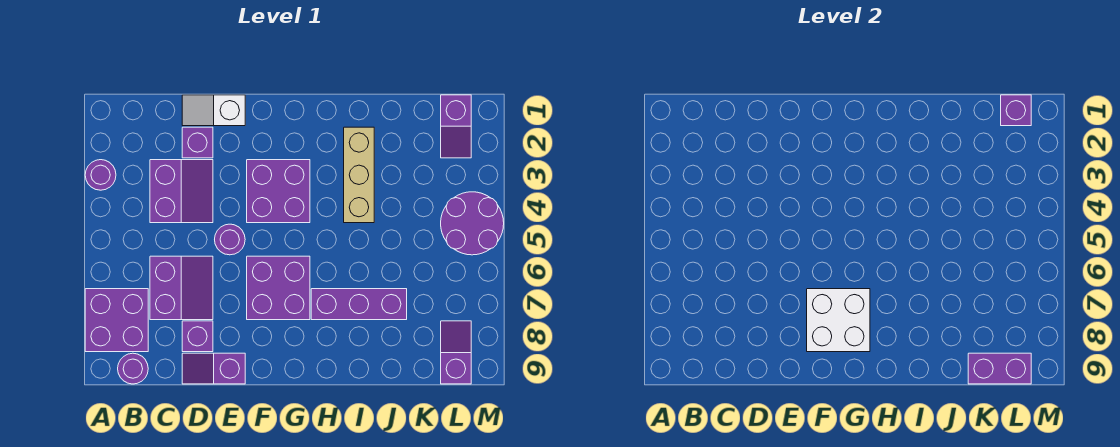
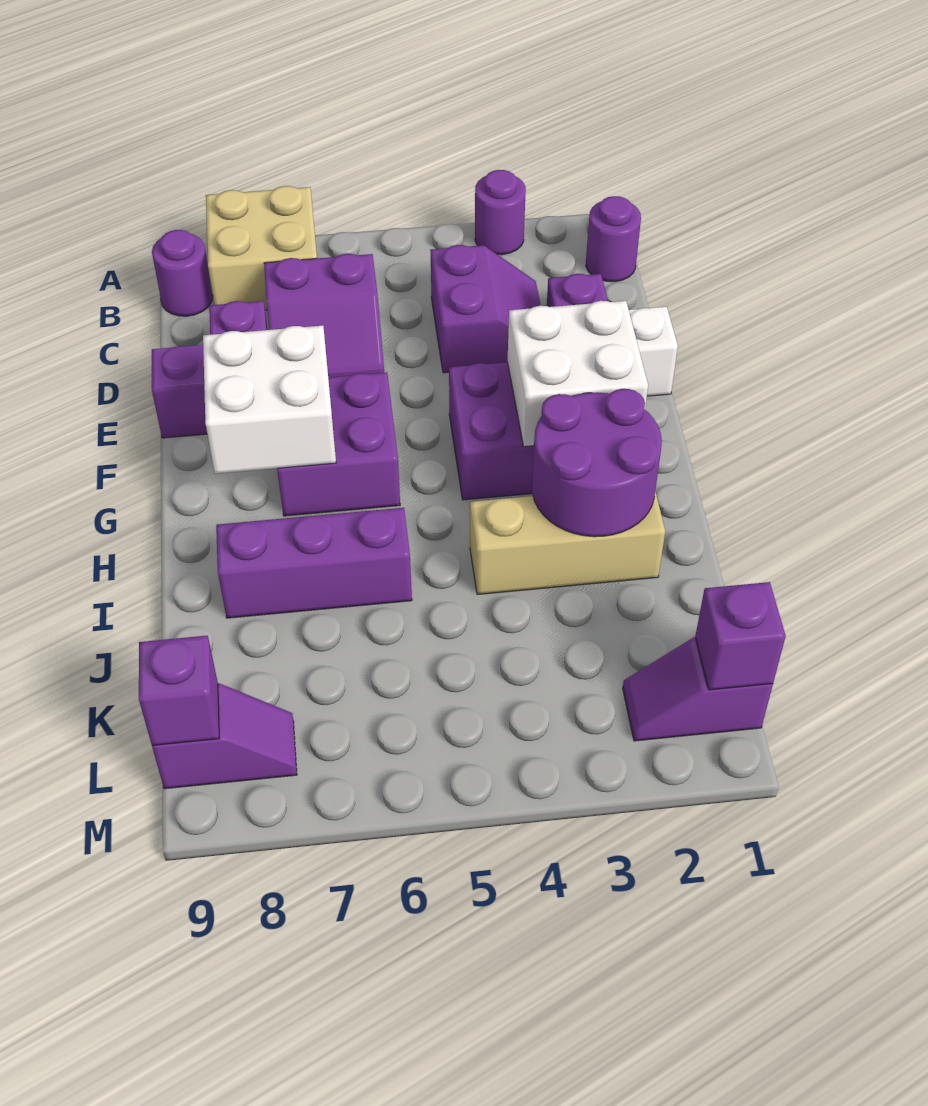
purple brick A7:B8 level 1 -> tan brick A7:B8 level 1
purple slope C3:D4 level 1 top C -> purple slope C3:D4 level 1 top 4
purple round brick E5 level 1 -> purple round brick B1 level 1
none -> white brick F2:G3 level 2
purple brick H7:J7 level 1 -> purple brick I6:I8 level 1
purple brick K9:L9 level 2 -> purple brick L9 level 2
purple round brick L4:M5 level 1 -> purple round brick H2:I3 level 2

